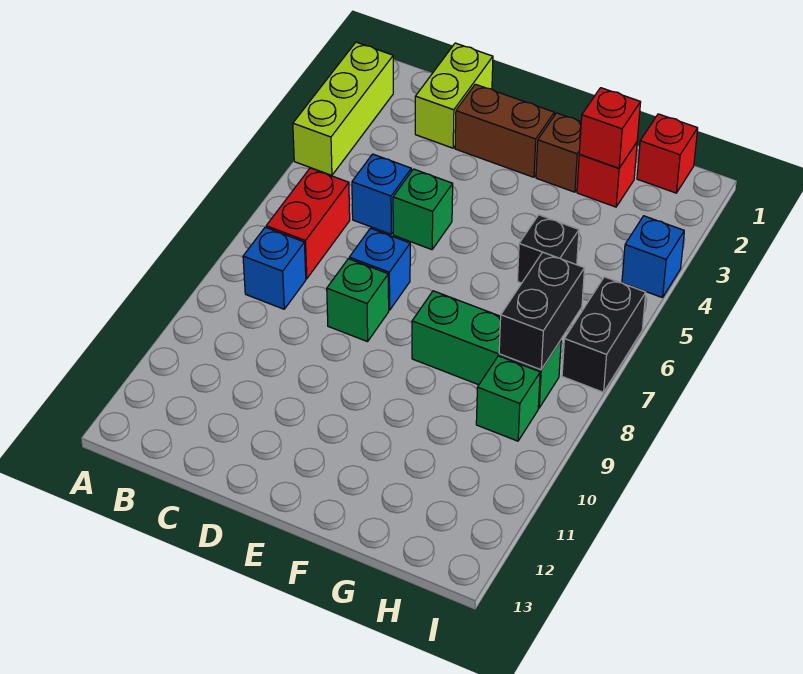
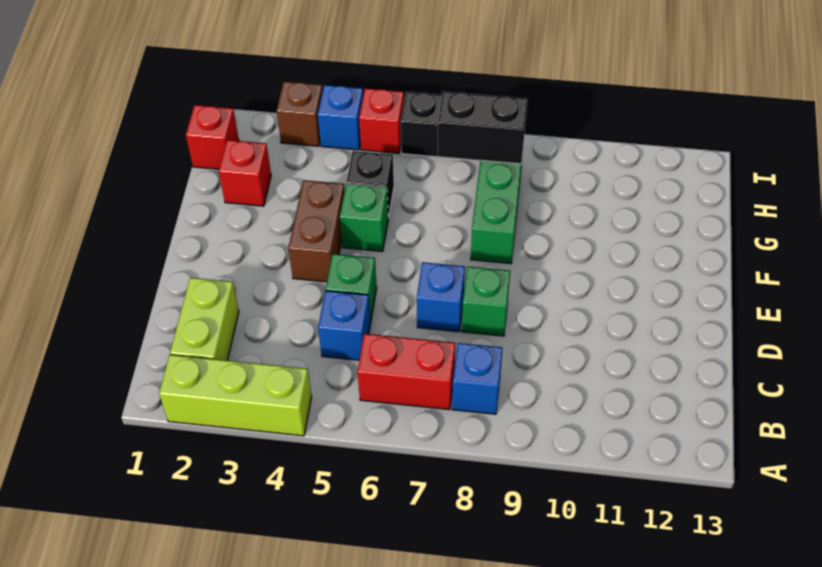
lime brick C1:C2 level 1 -> lime brick B2:C2 level 1
brown brick D2:E2 level 1 -> brown brick E4:F4 level 1
brown brick F2 level 1 -> brown brick I3 level 1
red brick G2 level 2 -> red brick I5 level 1
green brick H9 level 1 -> green brick F5 level 1

